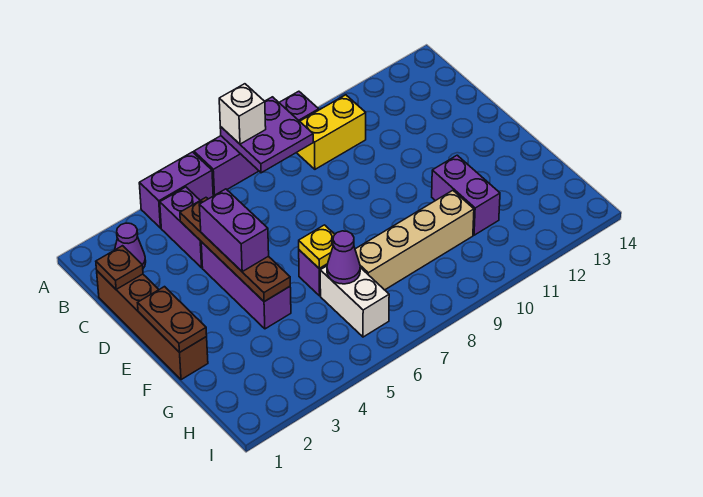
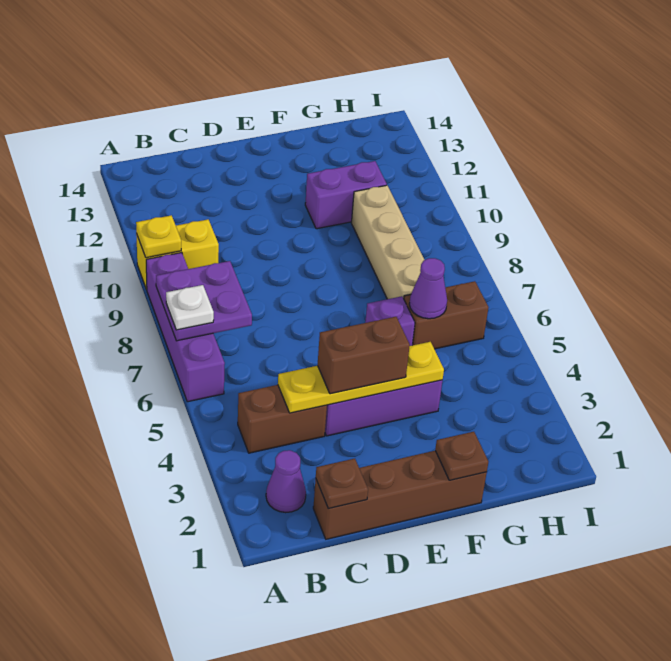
purple brick A4:A5 level 1 -> none
white brick A7 level 3 -> white plate A7 level 3
purple brick B4:C4 level 1 -> brown brick B4:C4 level 1
yellow brick B9:B10 level 1 -> yellow brick A10:B10 level 1
brown plate C4:F4 level 2 -> yellow plate C4:F4 level 2
purple brick D4:E4 level 3 -> brown brick D4:E4 level 3
brown plate E1:F1 level 2 -> brown plate F1 level 2
yellow plate F6 level 2 -> yellow plate A10 level 2
white brick G6:H6 level 1 -> brown brick G6:H6 level 1

